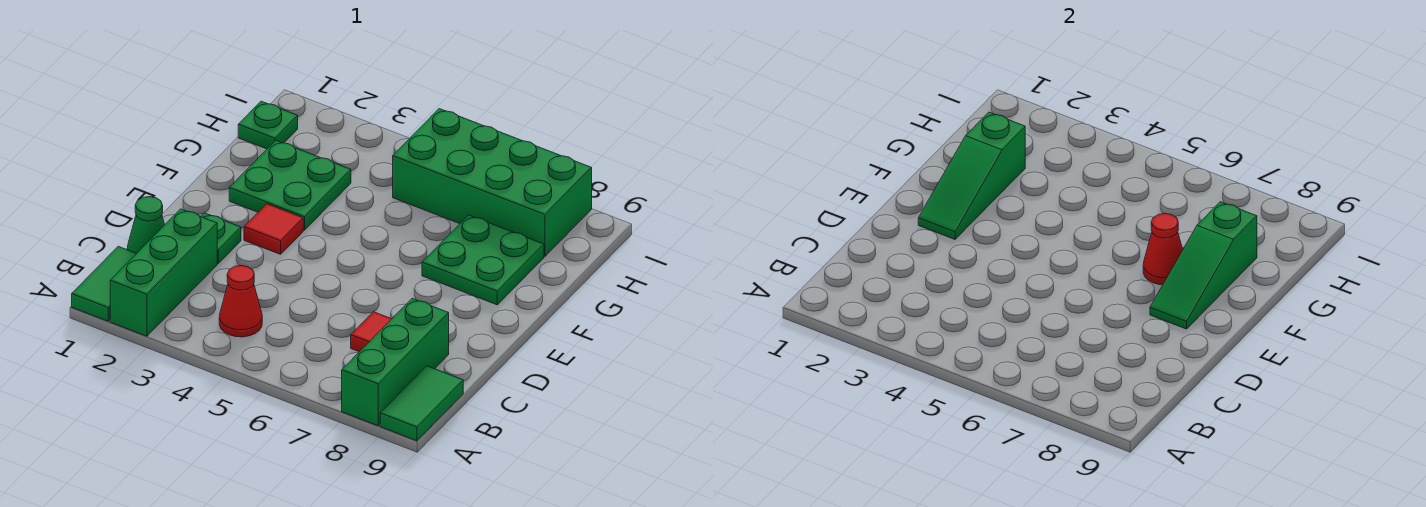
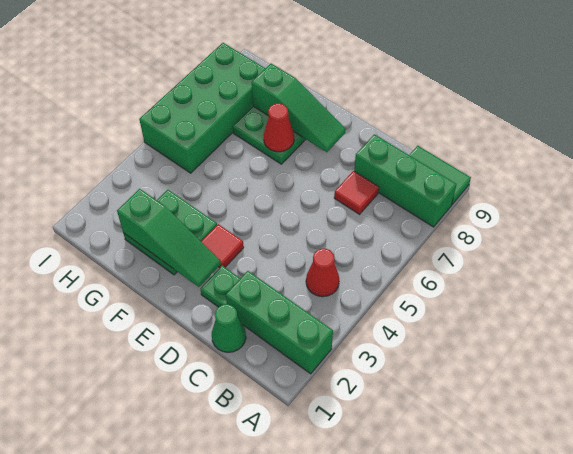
green tile A1:B1 level 1 -> none
green plate H1 level 1 -> none

